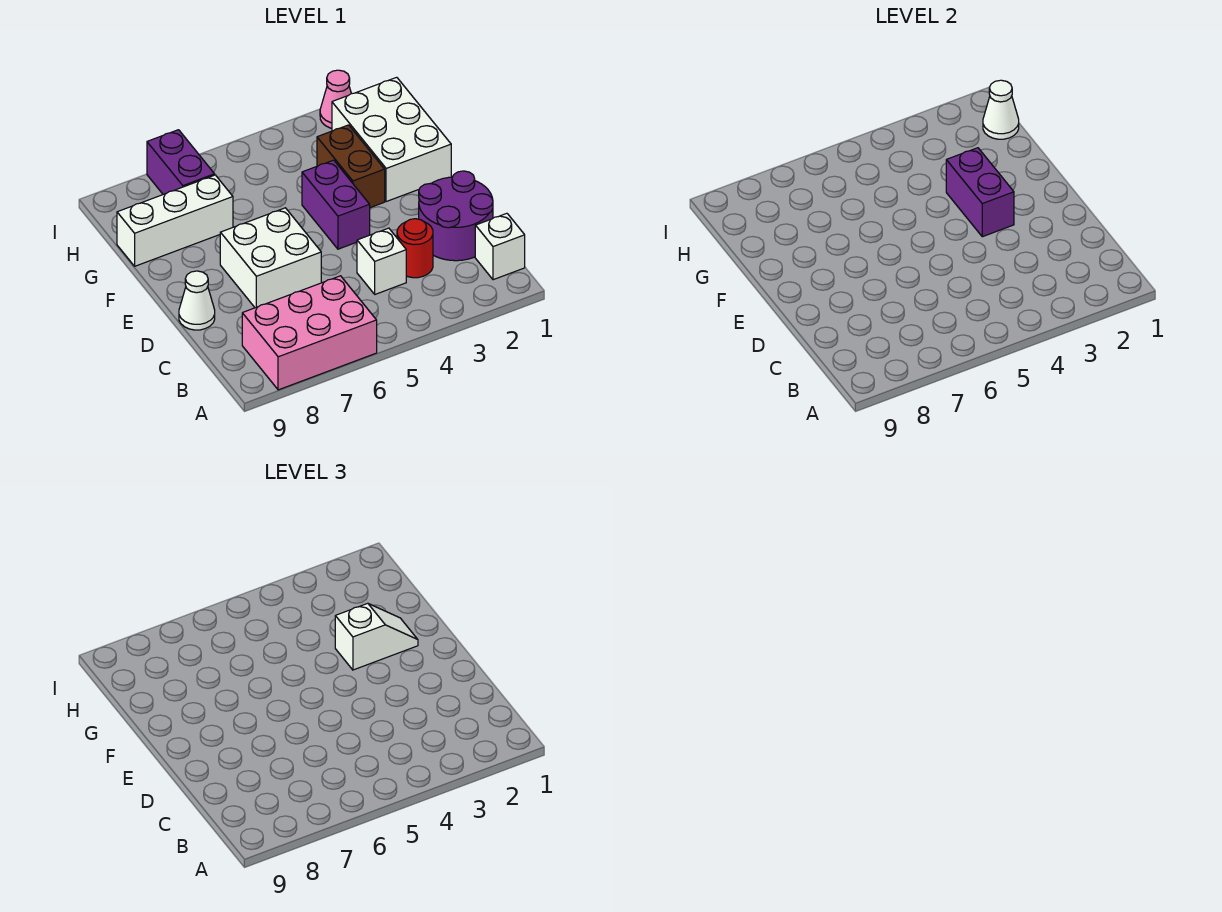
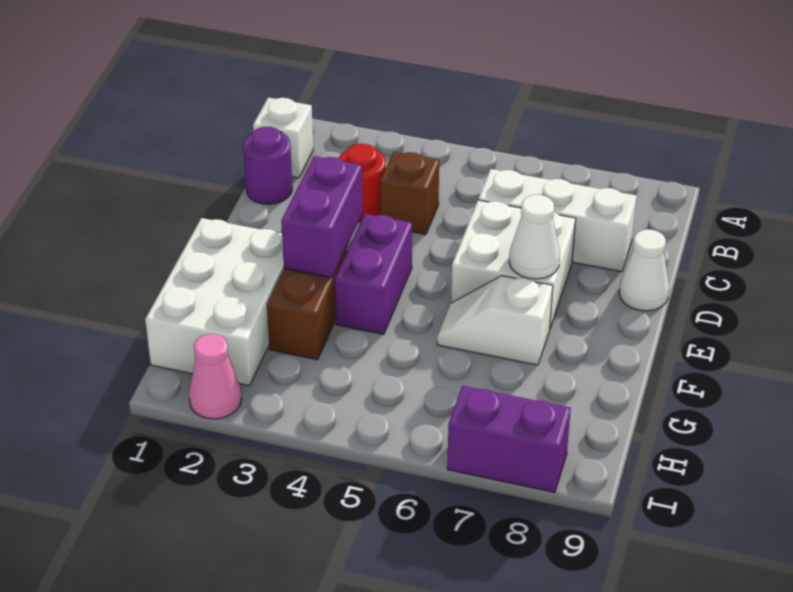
pink brick A6:B8 level 1 -> none
purple round brick C1:D2 level 1 -> purple round brick C1 level 1
white brick C4 level 1 -> brown brick C4 level 1
white slope F2:F3 level 3 top 3 -> white slope F6:F7 level 1 top 7
white brick G7:G9 level 1 -> white brick C6:C8 level 1
white cone H1 level 2 -> white cone E7 level 2
purple brick H7:I7 level 1 -> purple brick I7:I8 level 1

